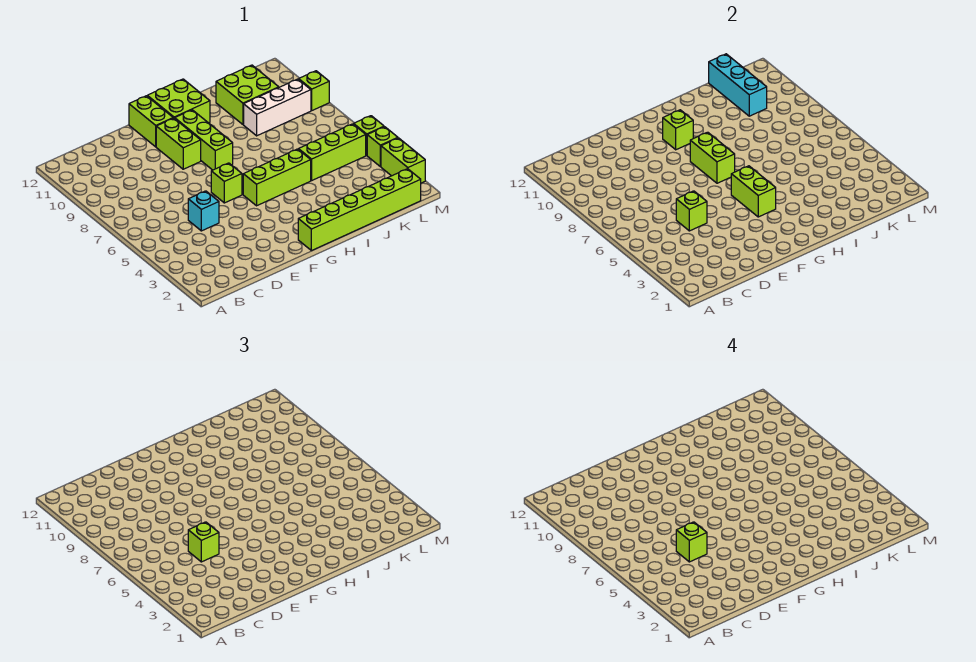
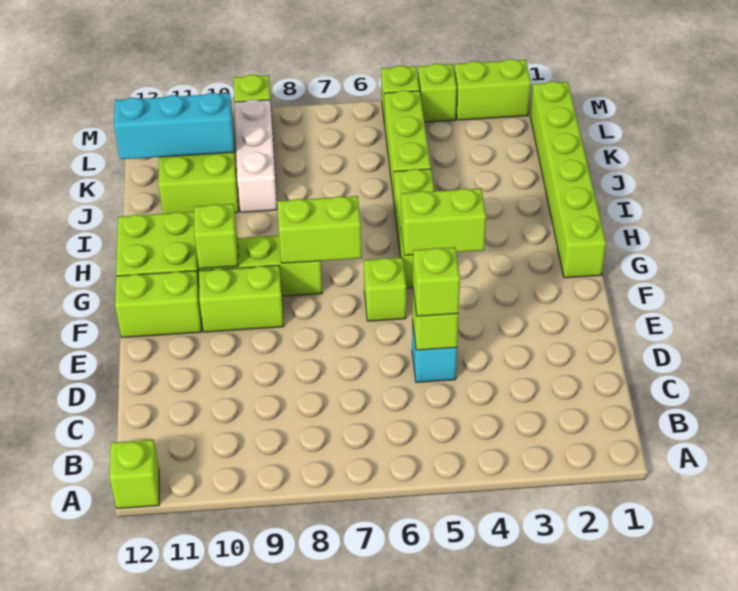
lime brick D5 level 4 -> lime brick A12 level 1

